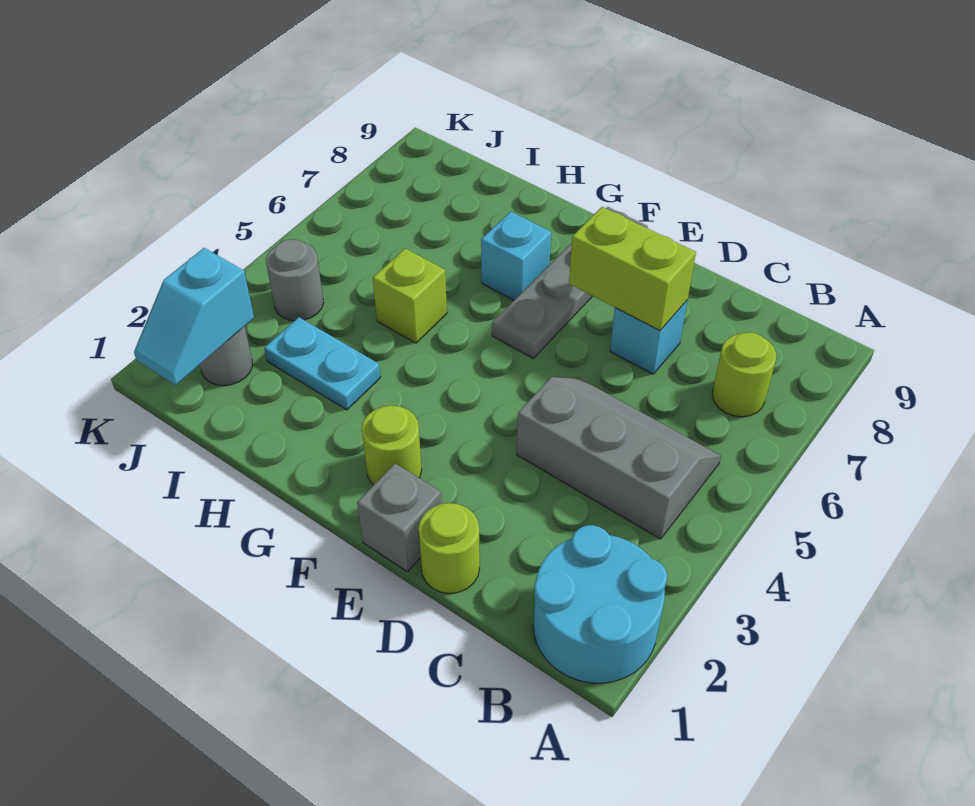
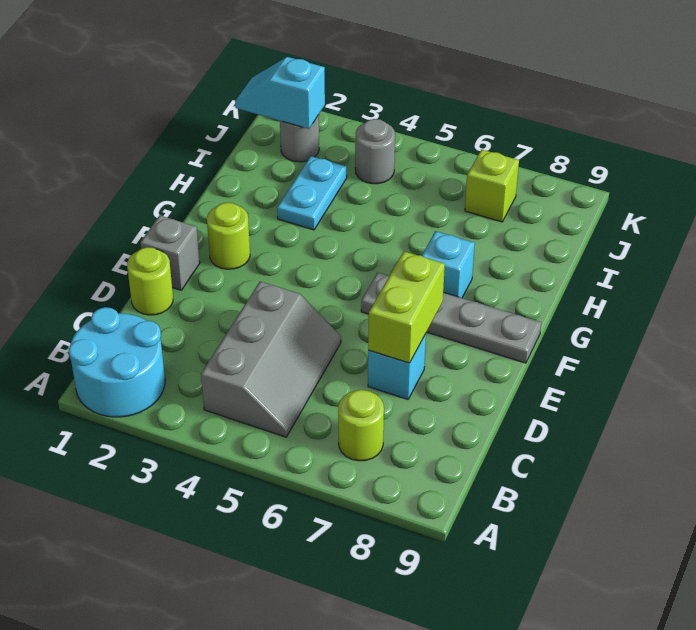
lime brick H5 level 1 -> lime brick J7 level 1

